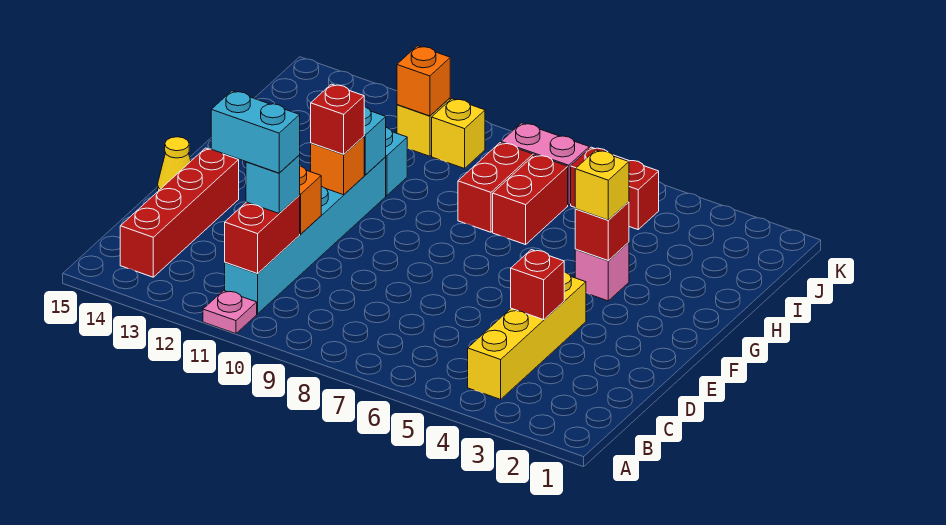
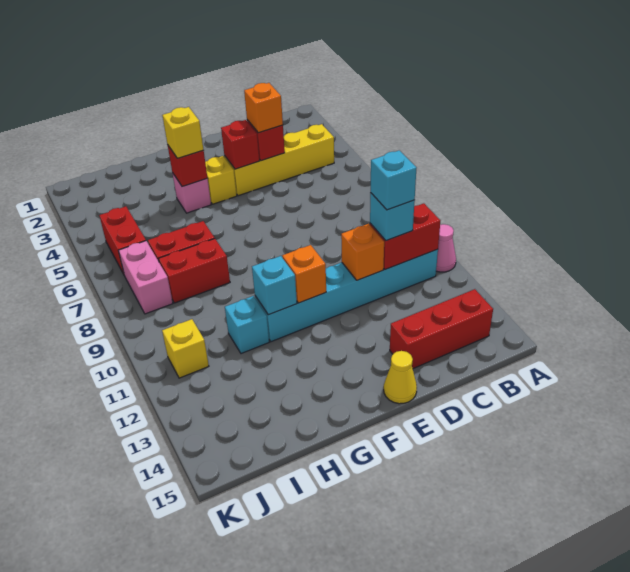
pink plate A11 level 1 -> pink cone A11 level 1
red brick B14:E14 level 1 -> red brick B14:D14 level 1
cyan brick C11:C12 level 4 -> cyan brick C11 level 4
red brick F11 level 3 -> red brick E4 level 2
yellow brick J10 level 1 -> yellow brick F4 level 1
orange brick J11 level 2 -> orange brick D4 level 3

